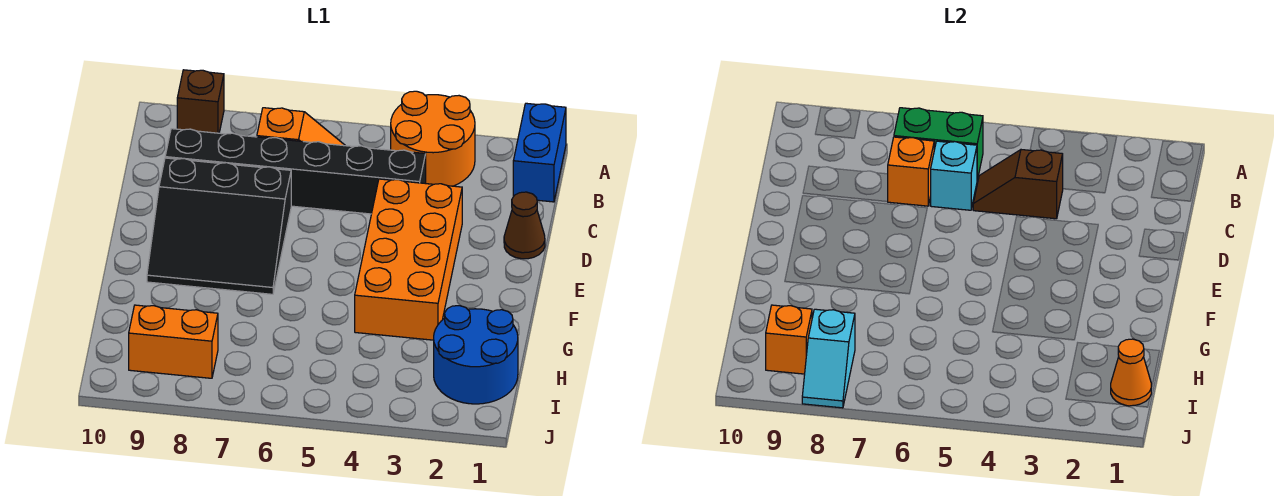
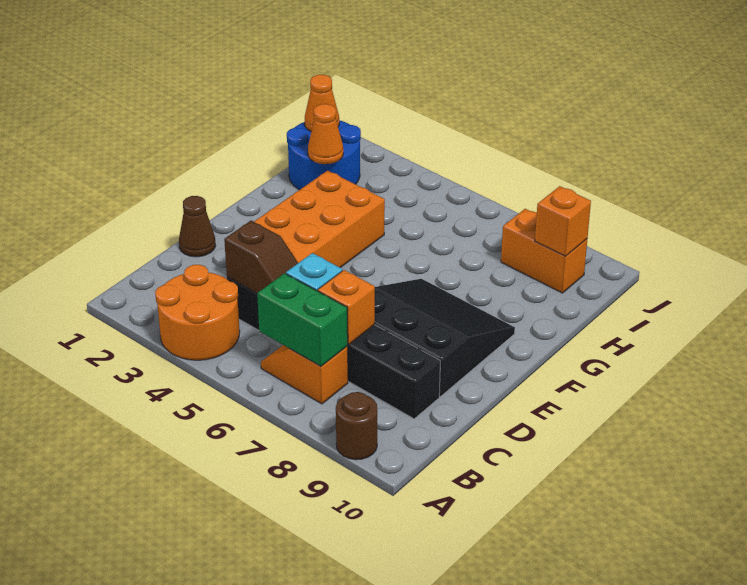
blue brick A1:B1 level 1 -> none
brown brick A9 level 1 -> brown round brick A9 level 1
none -> orange cone H2 level 2
cyan slope I8:J8 level 2 top I -> none

